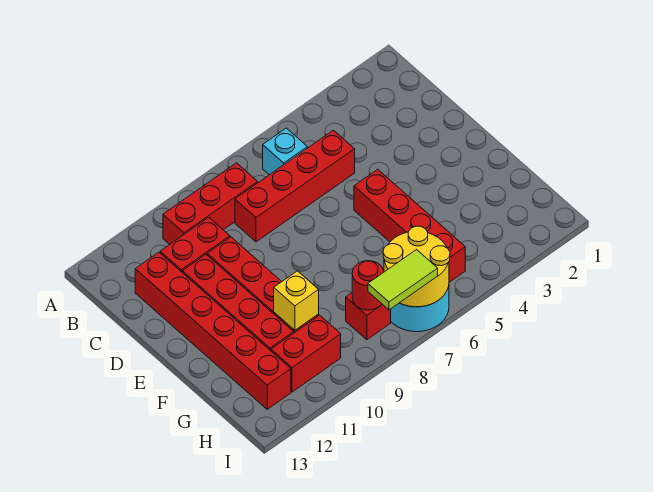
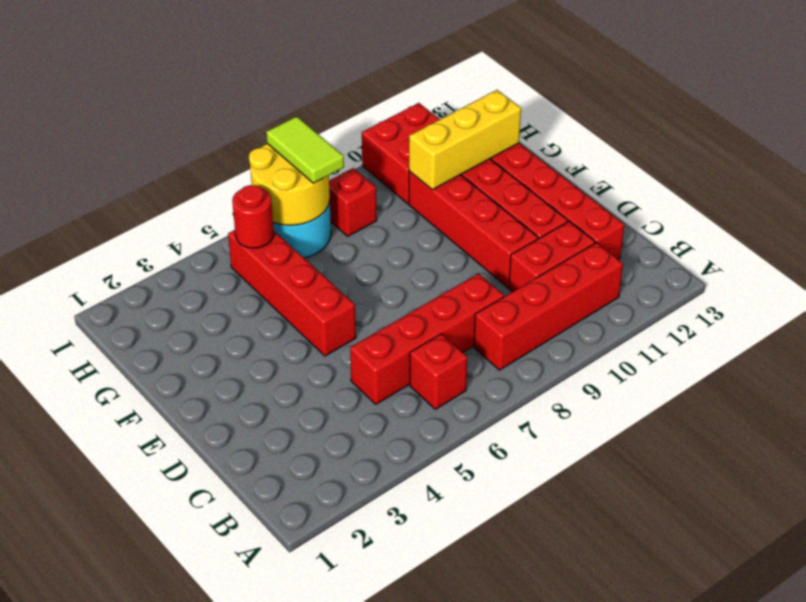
cyan brick B6 level 1 -> red brick B6 level 1
red brick B8:B10 level 1 -> red brick B8:B11 level 1
yellow brick G10 level 2 -> yellow brick G10:G12 level 2
red round brick H8 level 2 -> red round brick H5 level 2
red brick H10:H11 level 1 -> red brick H10:I11 level 1
lime tile I7:I8 level 3 -> lime tile H7:I7 level 3

